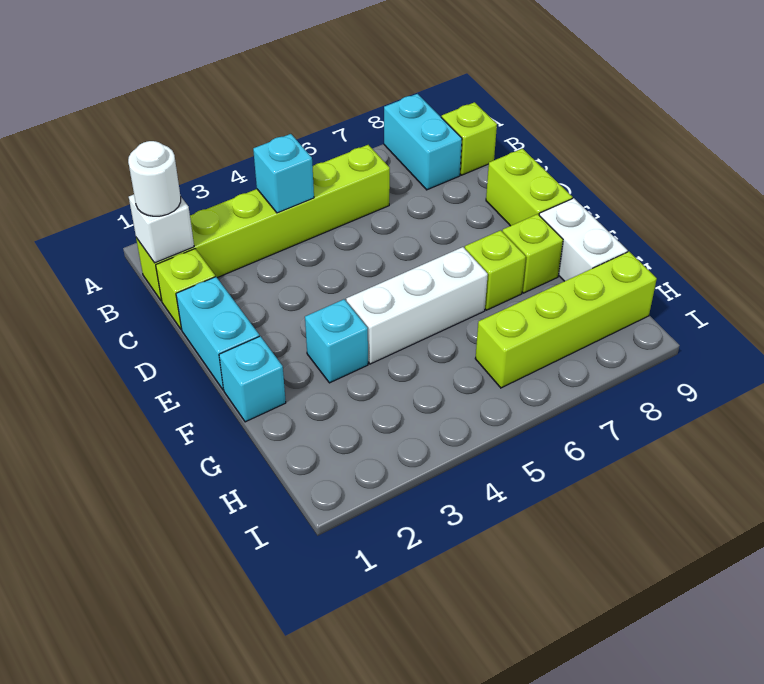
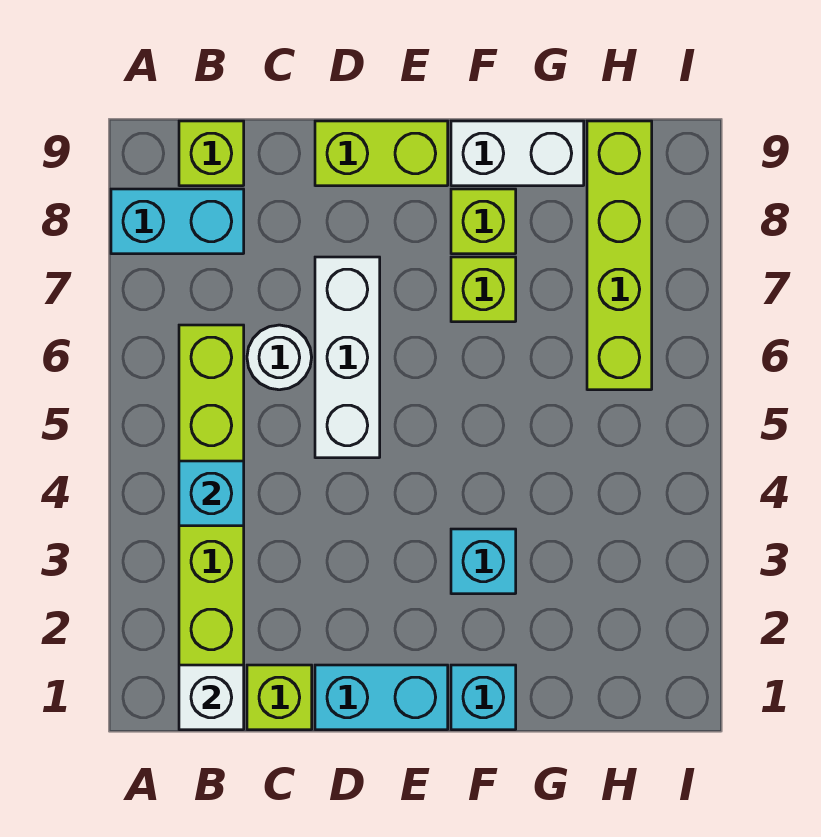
white round brick B1 level 3 -> white round brick C6 level 1
white brick F4:F6 level 1 -> white brick D5:D7 level 1

